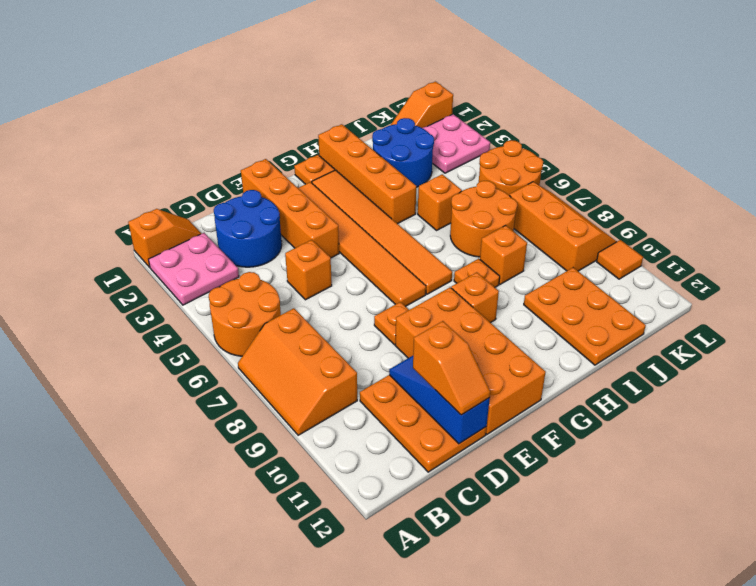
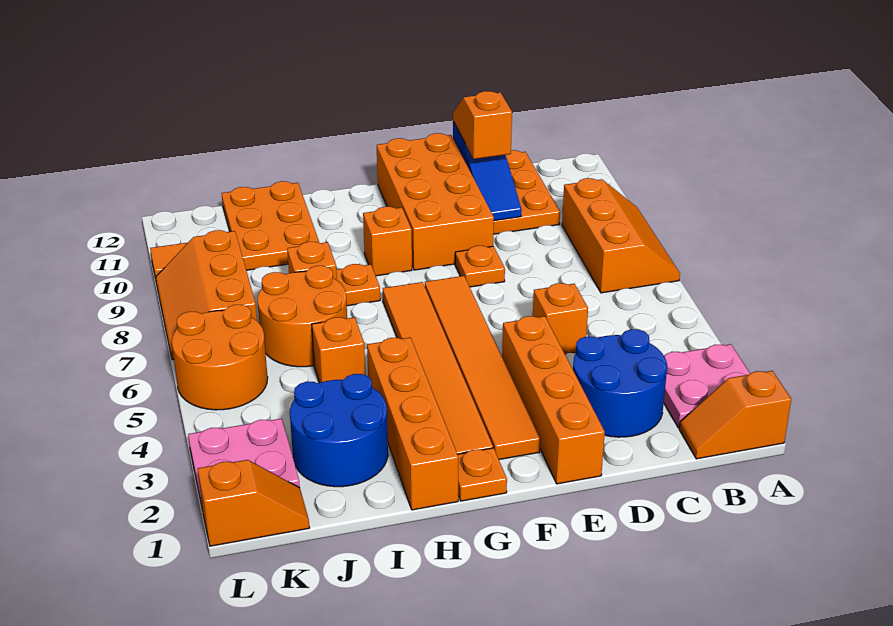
orange round brick A5:B6 level 1 -> none

